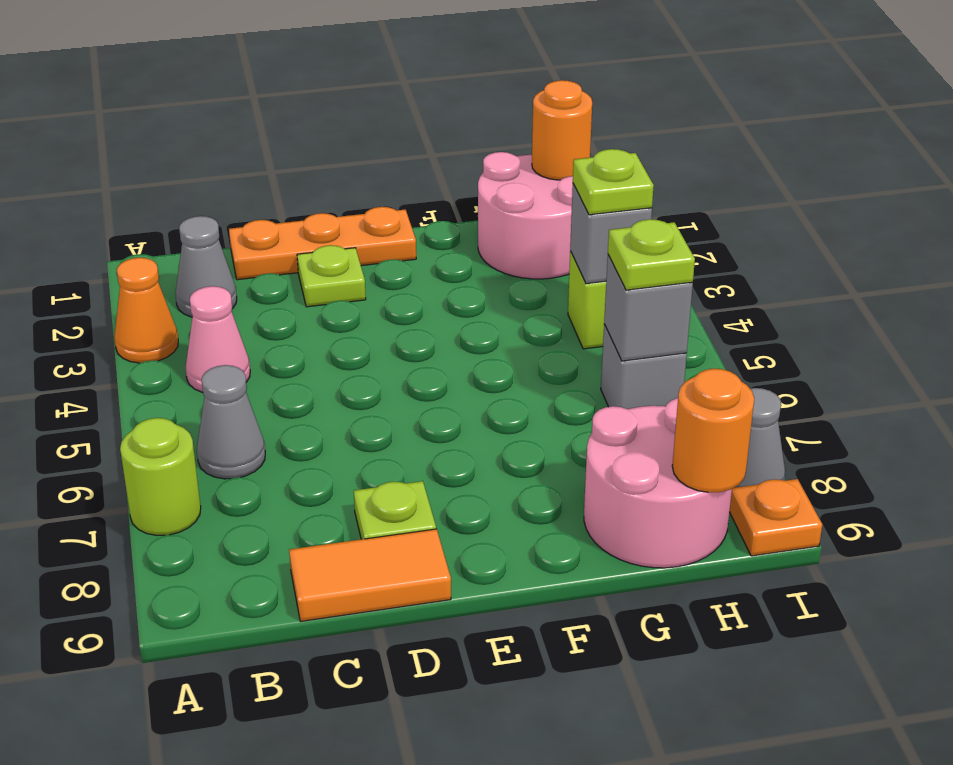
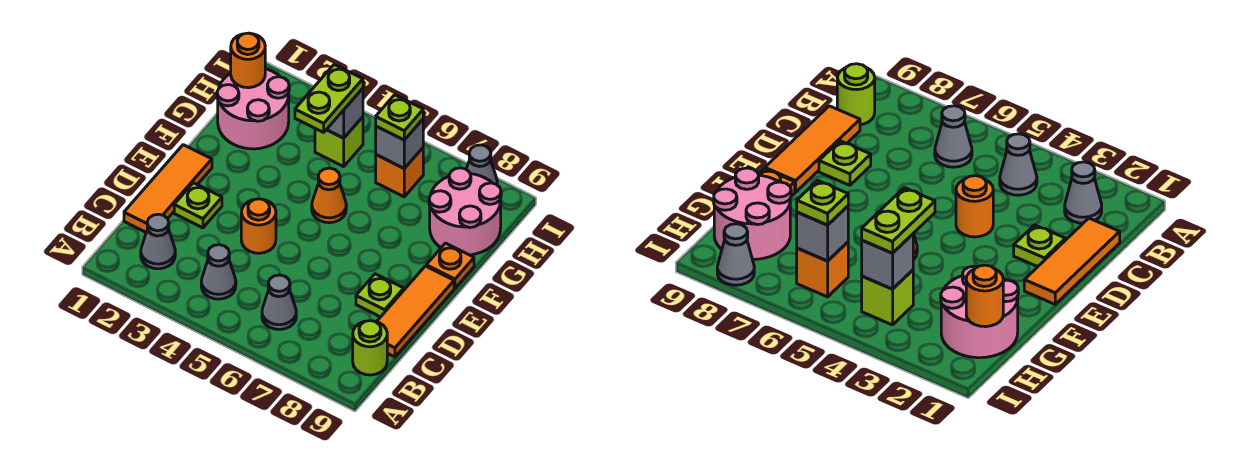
orange cone A3 level 1 -> orange cone F5 level 1
lime round brick A7 level 1 -> lime round brick B9 level 1
pink cone B4 level 1 -> grey cone B4 level 1
orange plate C1:E1 level 1 -> orange tile C1:E1 level 1
orange tile C9:D9 level 1 -> orange tile C9:E9 level 1
lime plate H4 level 3 -> lime plate G4:H4 level 3
grey brick H6 level 1 -> orange brick H6 level 1
orange round brick H9 level 2 -> orange round brick D4 level 1
orange plate I9 level 1 -> orange plate F9 level 1

